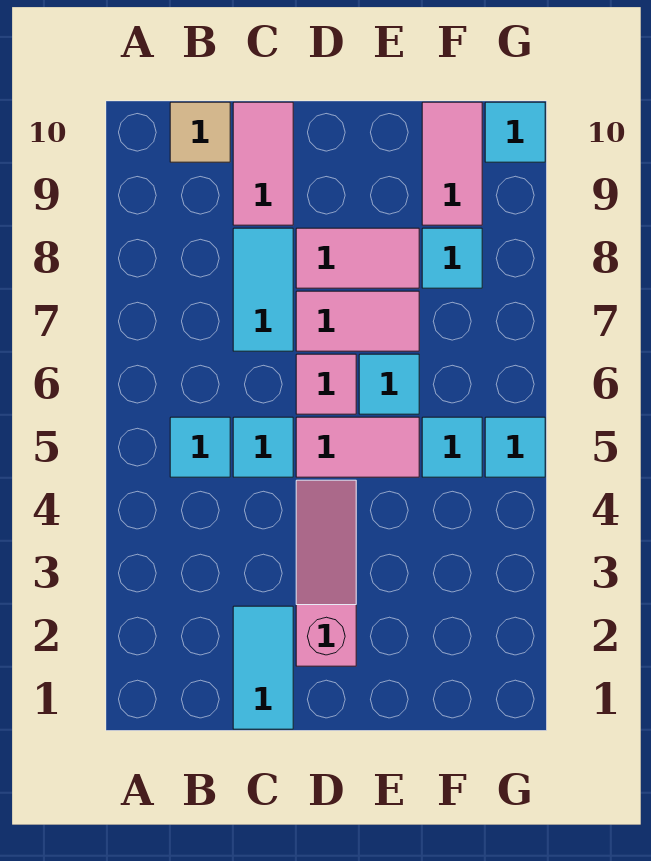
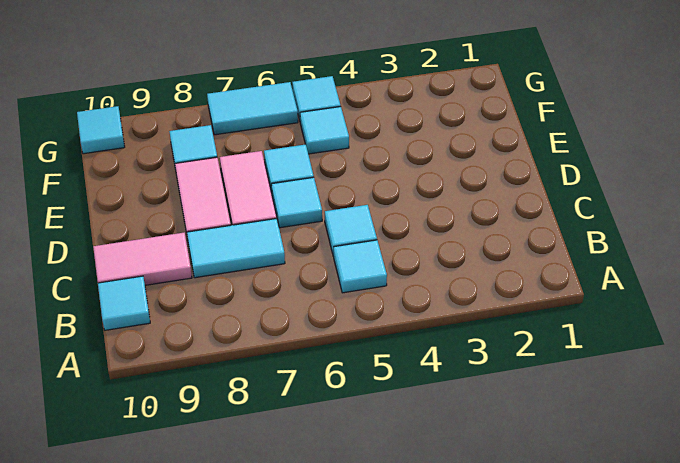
tan tile B10 level 1 -> cyan tile B10 level 1
cyan tile C1:C2 level 1 -> cyan tile G6:G7 level 1
pink slope D2:D4 level 1 top 2 -> none
pink tile D5:E5 level 1 -> none
pink tile D6 level 1 -> cyan tile D6 level 1
pink tile F9:F10 level 1 -> none

